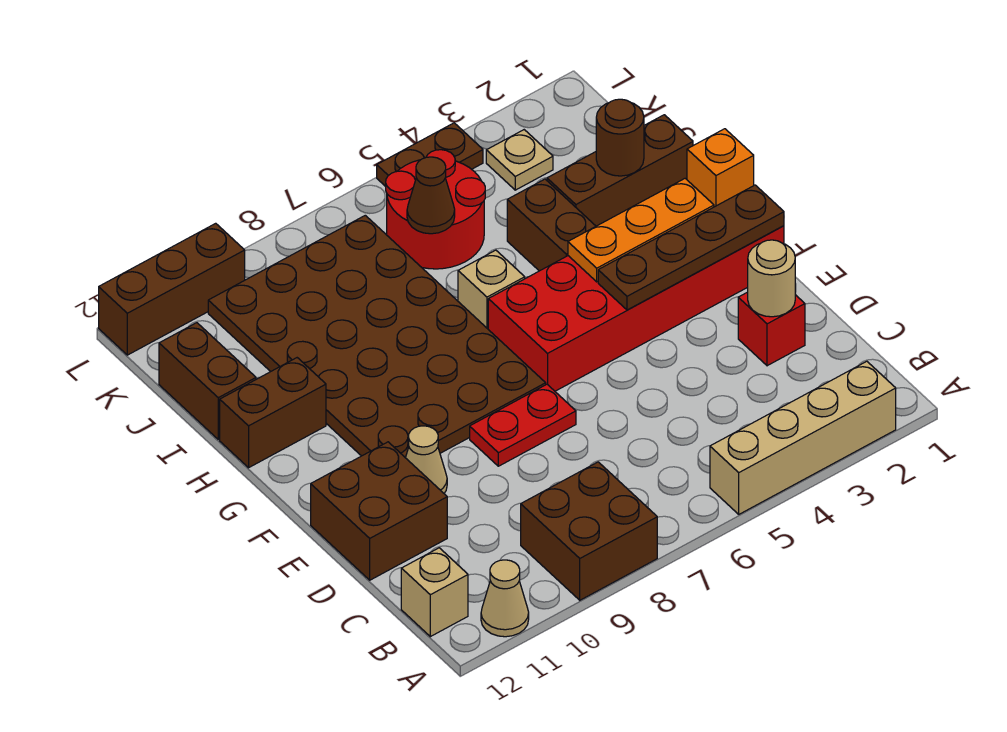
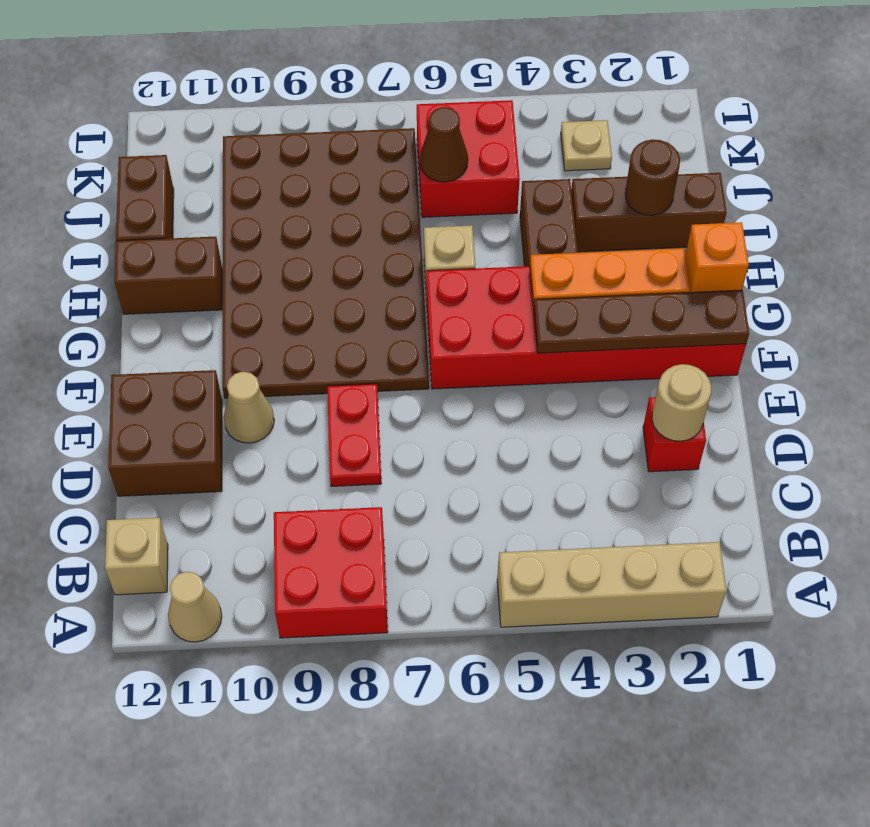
brown brick A8:B9 level 1 -> red brick A8:B9 level 1
red plate E7:E8 level 1 -> red plate D8:E8 level 1
red round brick J5:K6 level 1 -> red brick J5:K6 level 1
brown plate L4:L5 level 1 -> none
brown brick L10:L12 level 1 -> none

